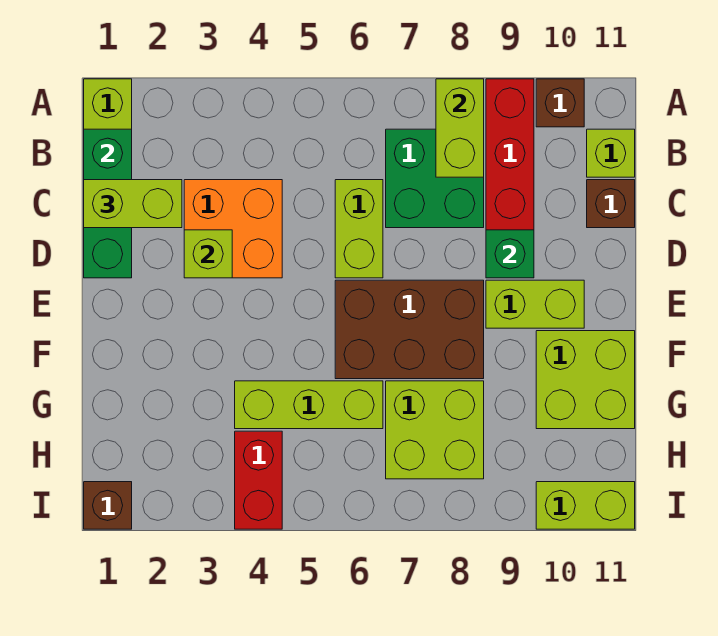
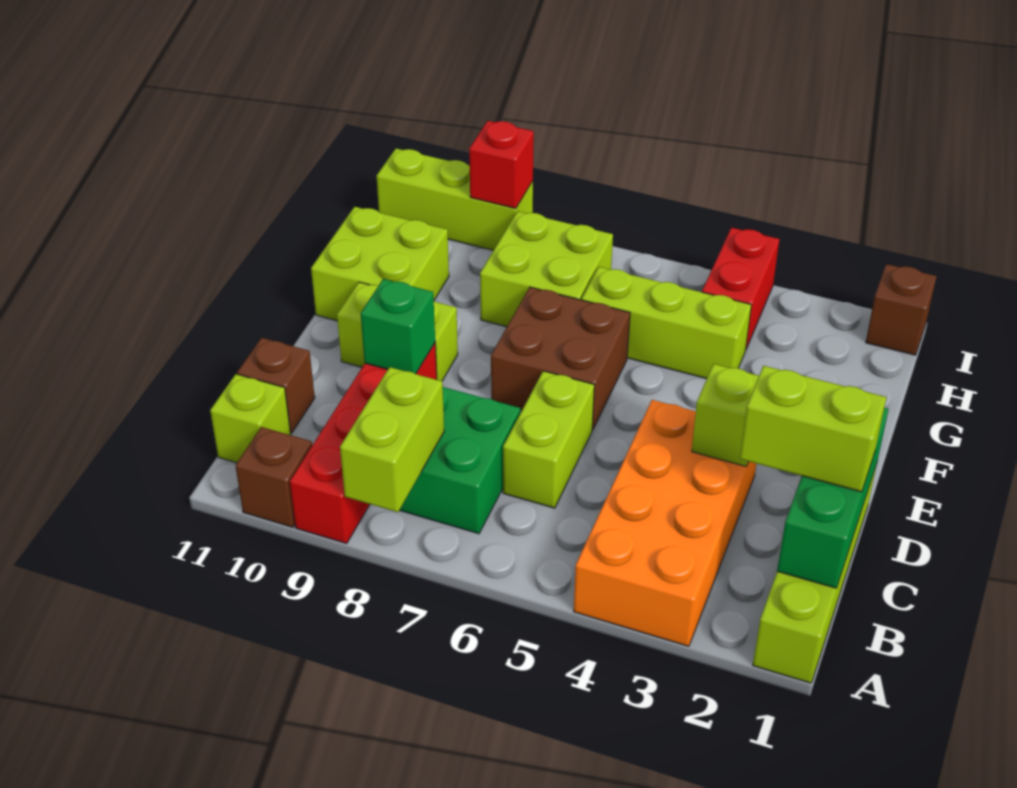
orange brick C3:D4 level 1 -> orange brick A3:D4 level 1
brown brick E6:F8 level 1 -> brown brick E6:F7 level 1
none -> red brick I9 level 2
lime brick I10:I11 level 1 -> lime brick I9:I11 level 1

